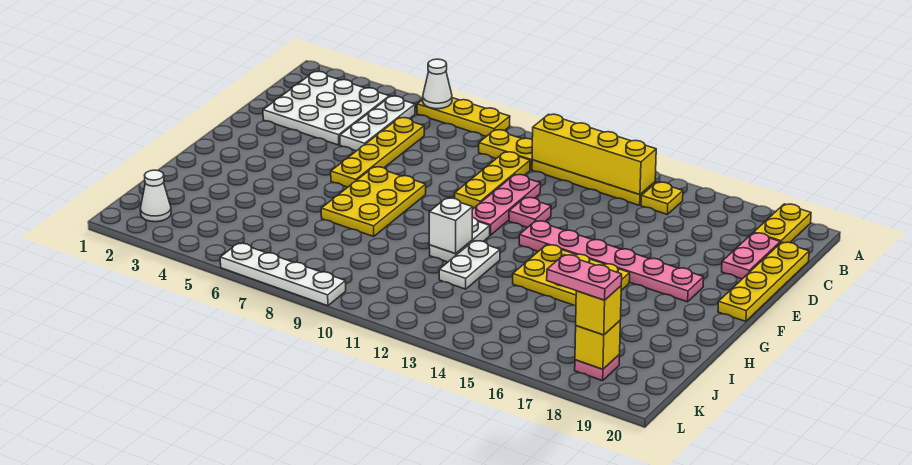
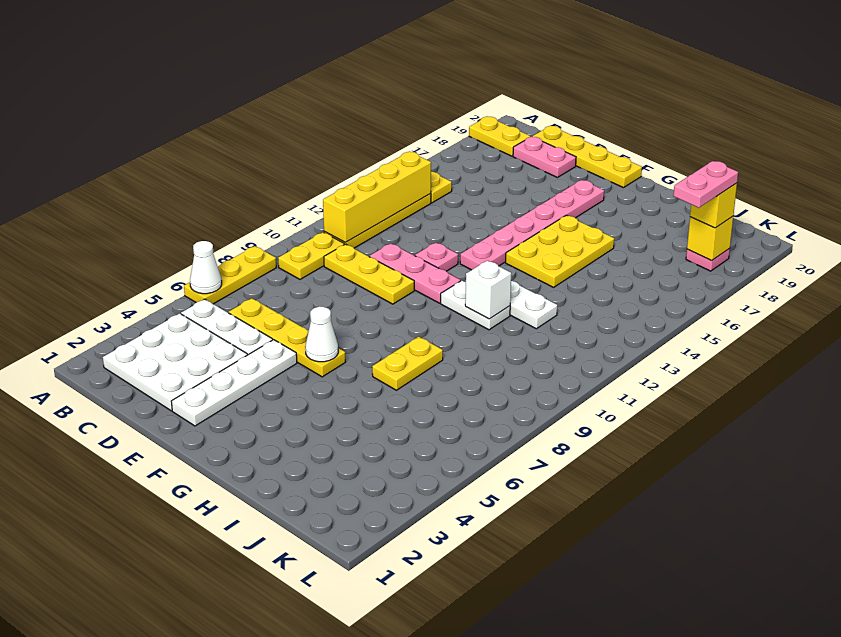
yellow plate F7:H8 level 1 -> yellow plate H7:H8 level 1
white cone K2 level 1 -> white cone F6 level 2
white plate L6:L9 level 1 -> white plate E2:E5 level 1

